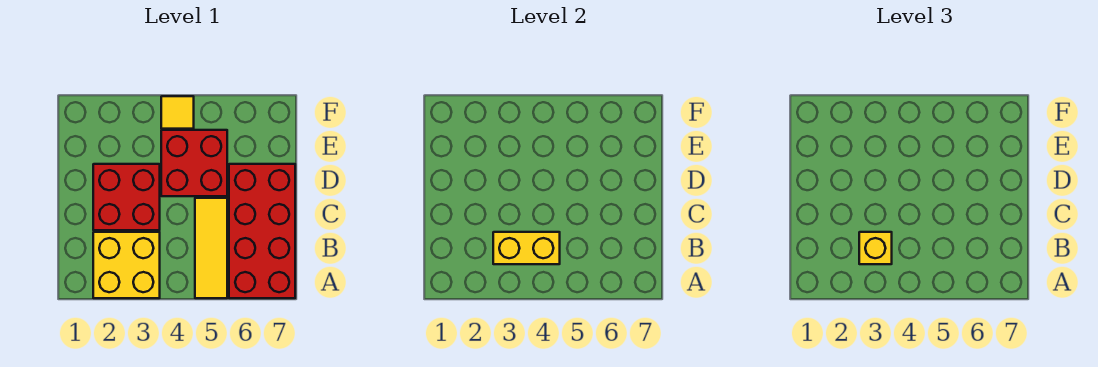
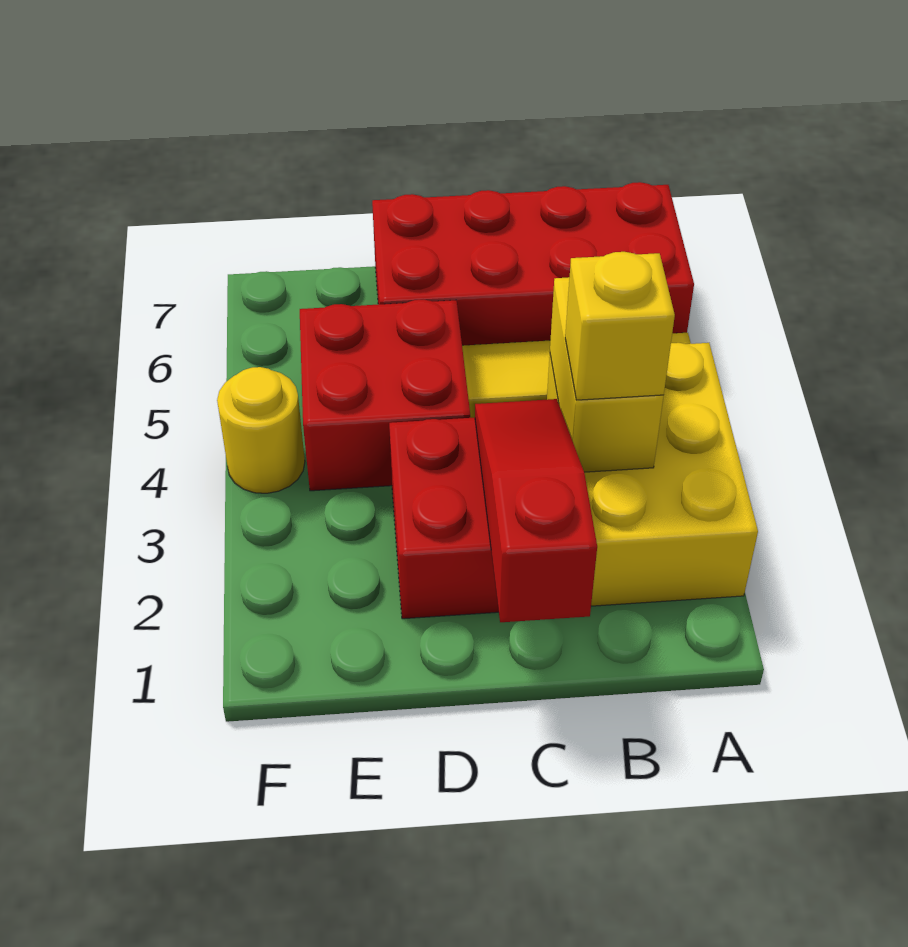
yellow brick A2:B3 level 1 -> yellow brick A2:B4 level 1
none -> red slope C1:C3 level 2 top 1
yellow tile F4 level 1 -> yellow round brick F4 level 1

